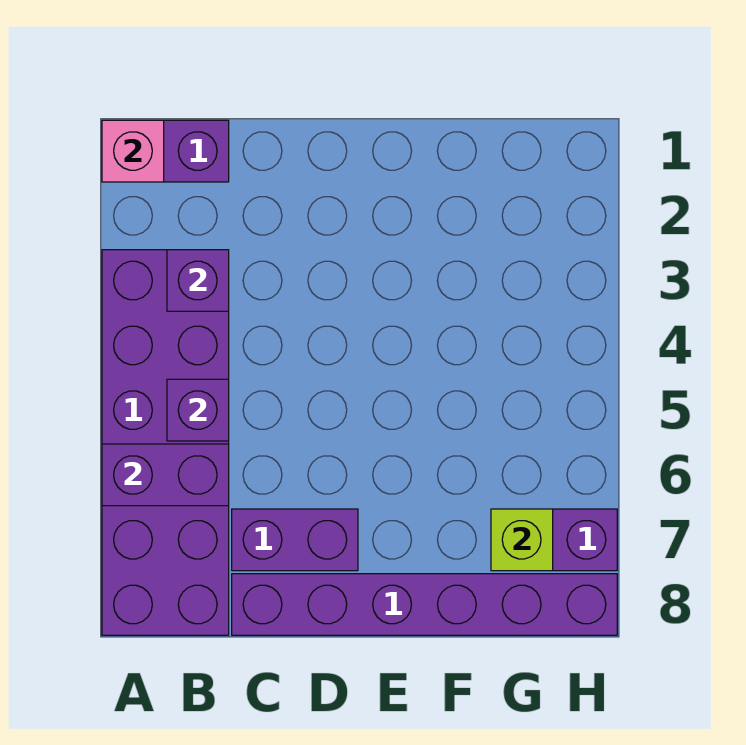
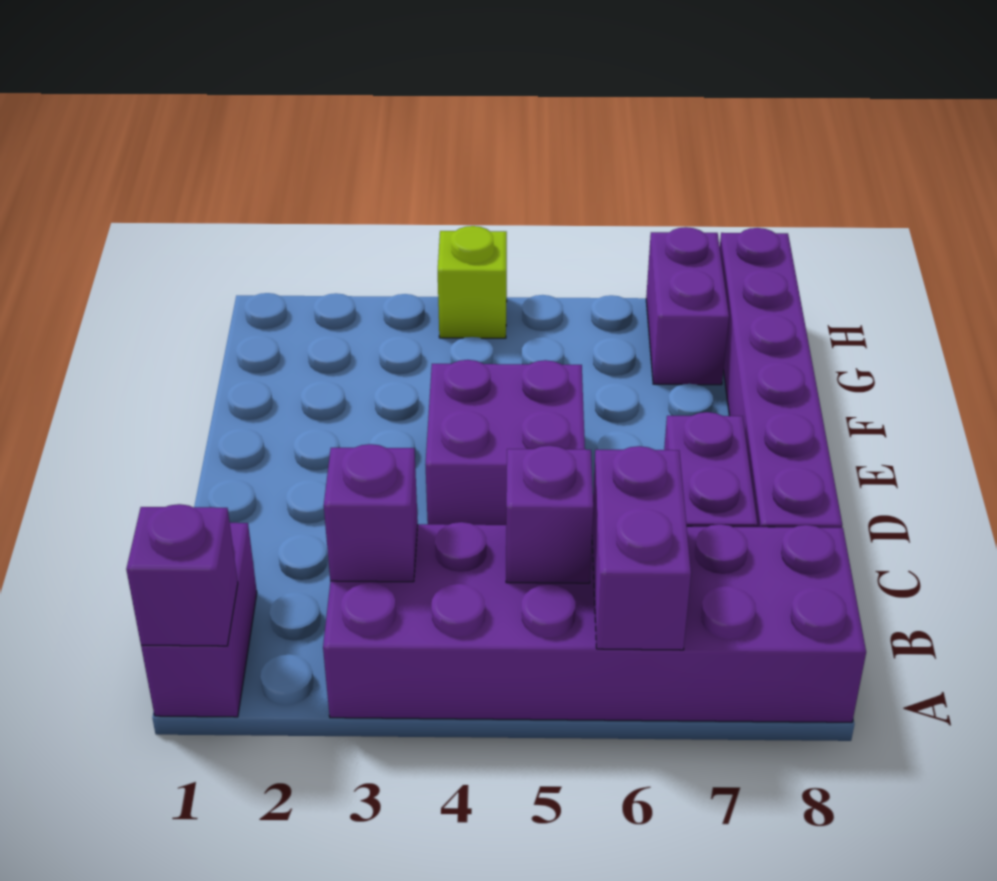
pink brick A1 level 2 -> purple brick A1 level 2
none -> purple brick D4:E5 level 1
lime brick G7 level 2 -> lime brick H4 level 1

